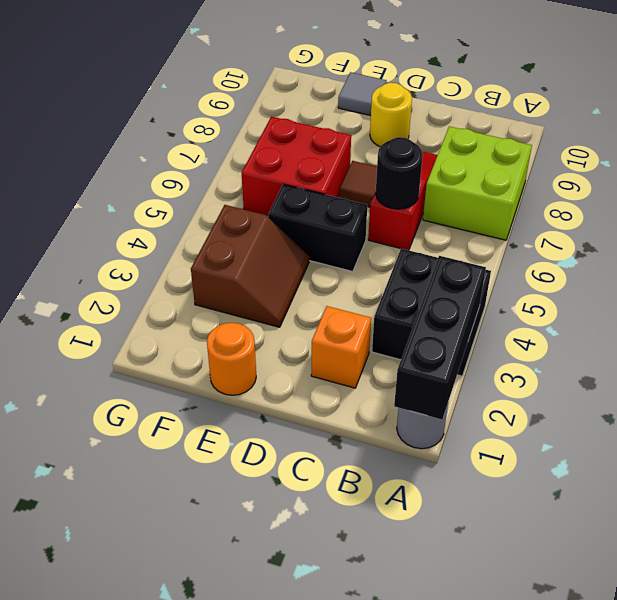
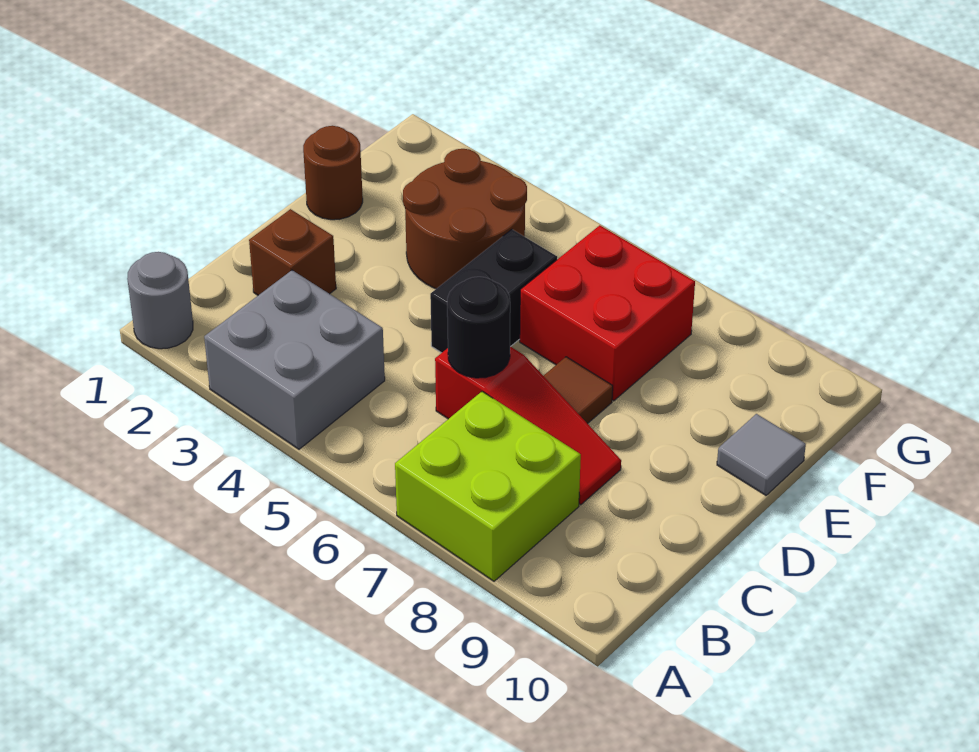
black brick A1:A3 level 2 -> none
black brick A3:B4 level 1 -> grey brick A3:B4 level 1
orange brick C2 level 1 -> brown brick C2 level 1
yellow round brick D9 level 1 -> none
orange round brick E1 level 1 -> brown round brick E1 level 1
brown slope E3:F4 level 1 top F -> brown round brick E3:F4 level 1

